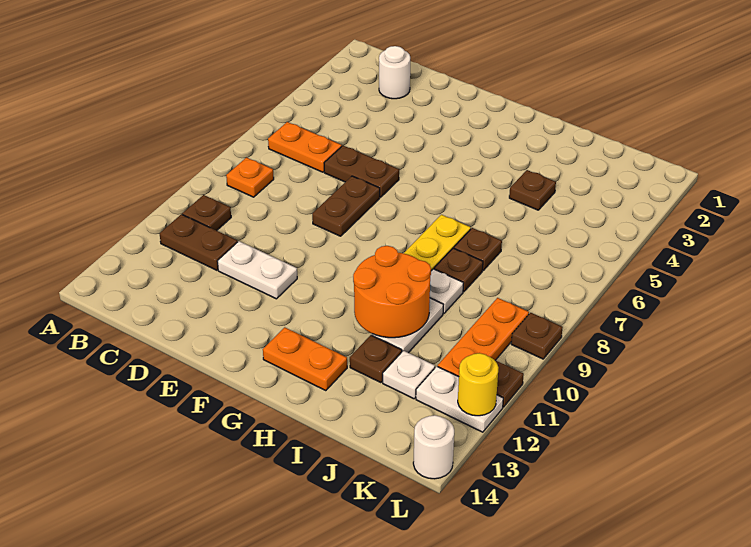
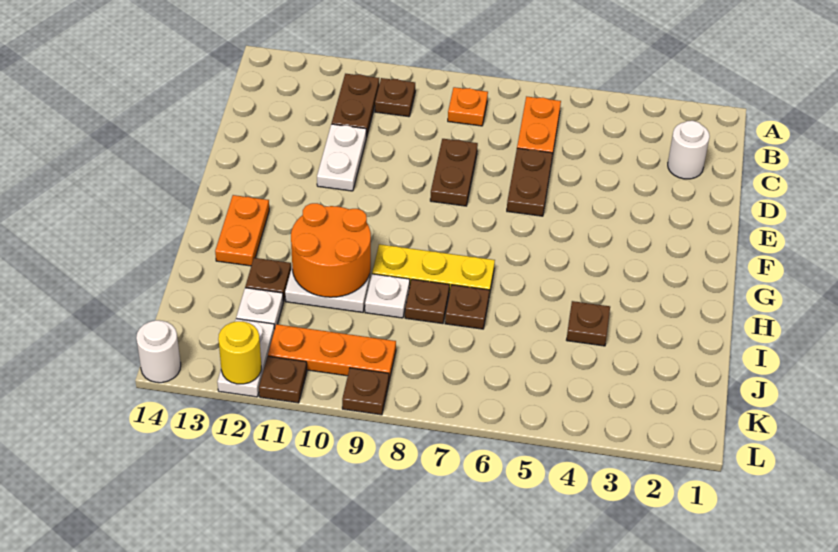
brown plate E7:E8 level 1 -> brown plate D8:E8 level 1

